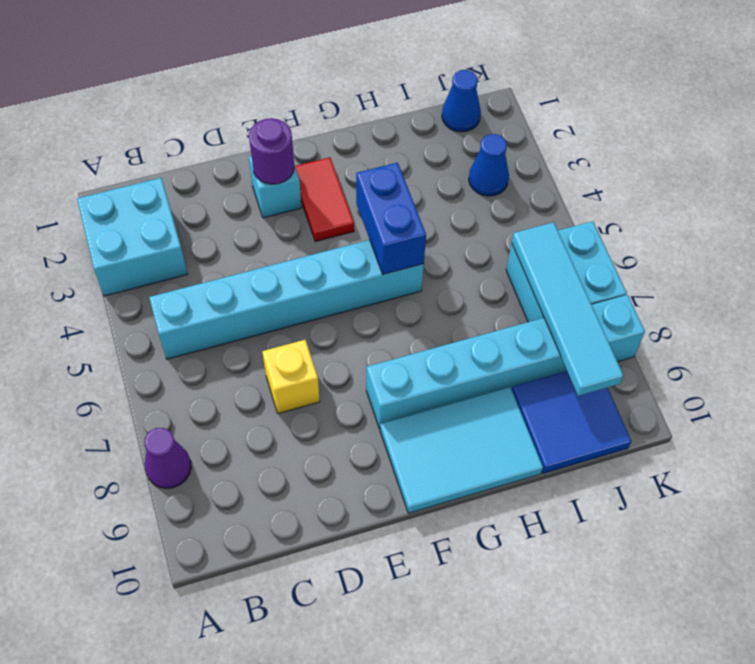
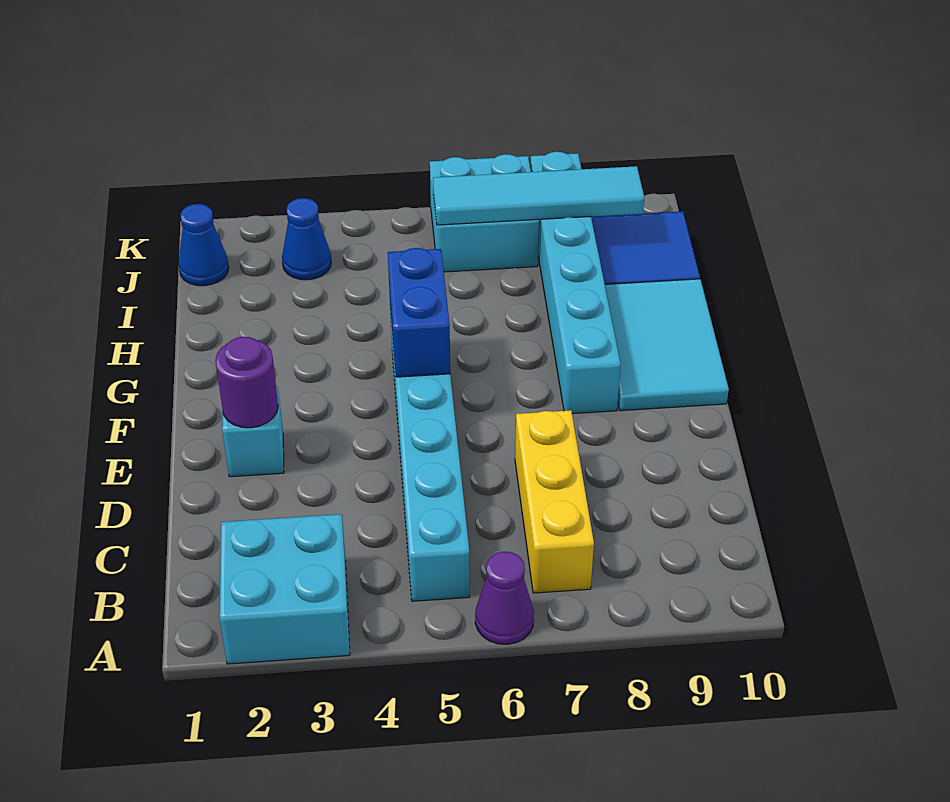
purple cone A8 level 1 -> purple cone A6 level 1
yellow brick D7 level 1 -> yellow brick B7:D7 level 1
red tile F2:F3 level 1 -> none
blue brick G4:G5 level 2 -> blue brick F5:G5 level 2

